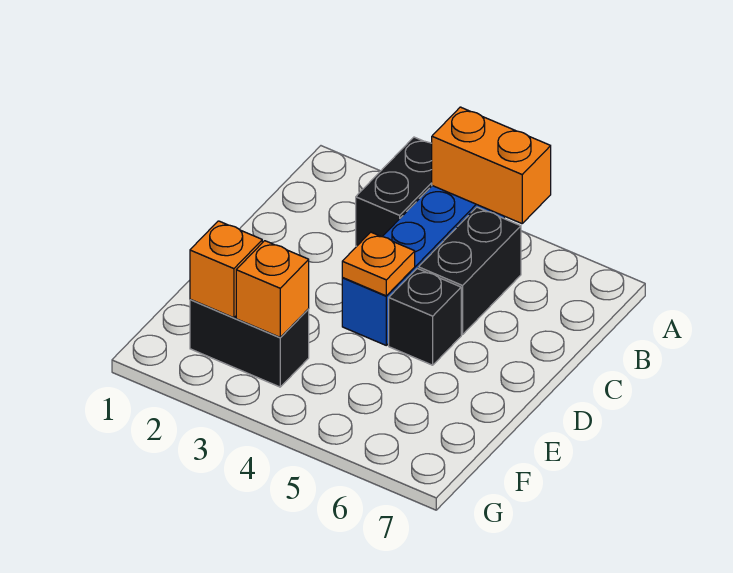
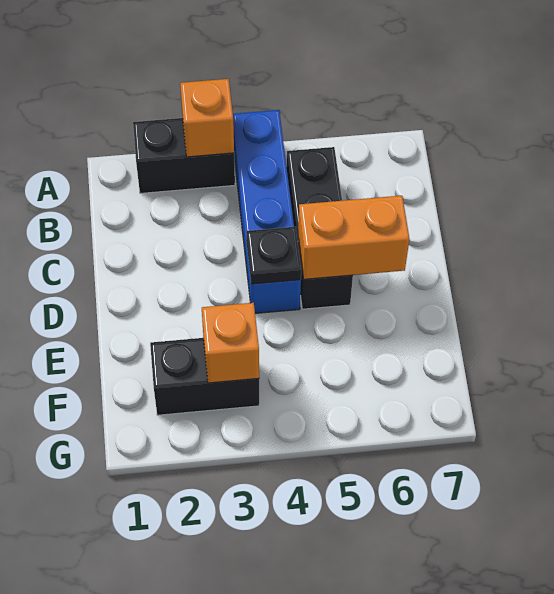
black brick A3:B3 level 1 -> black brick A2:A3 level 1
orange brick A4:A5 level 2 -> orange brick D5:D6 level 2
orange plate D4 level 2 -> black plate D4 level 2
orange brick F2 level 2 -> orange brick A3 level 2

